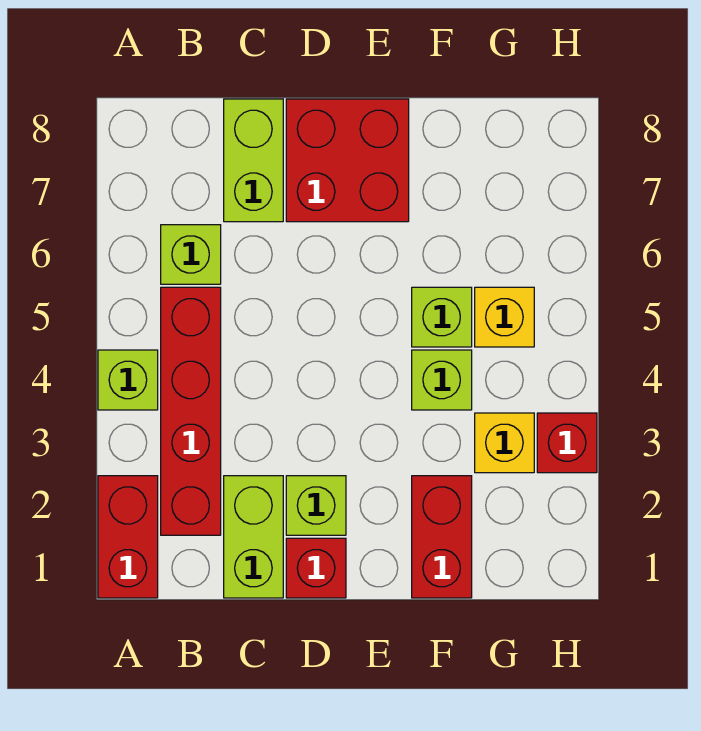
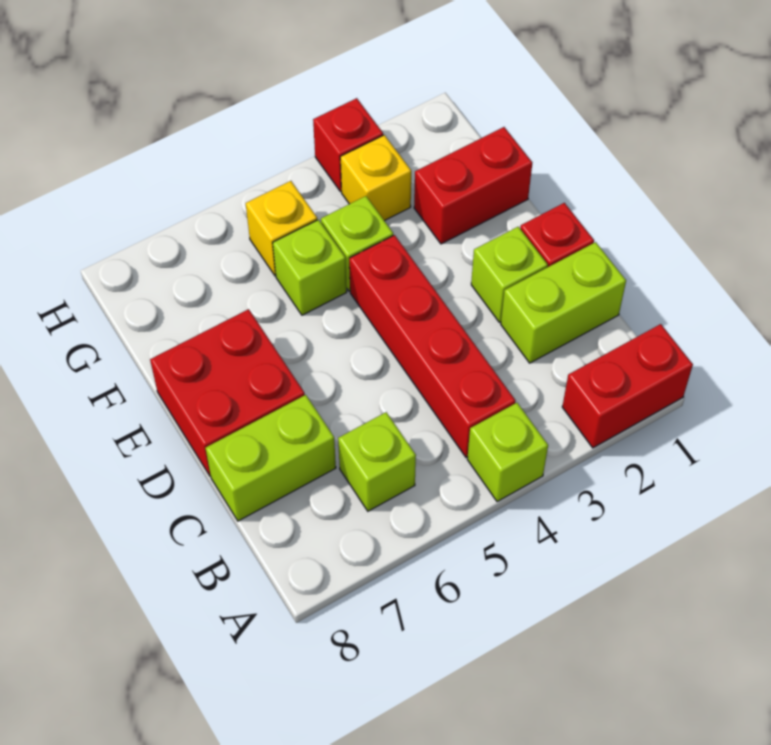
red brick B2:B5 level 1 -> red brick B4:E4 level 1

